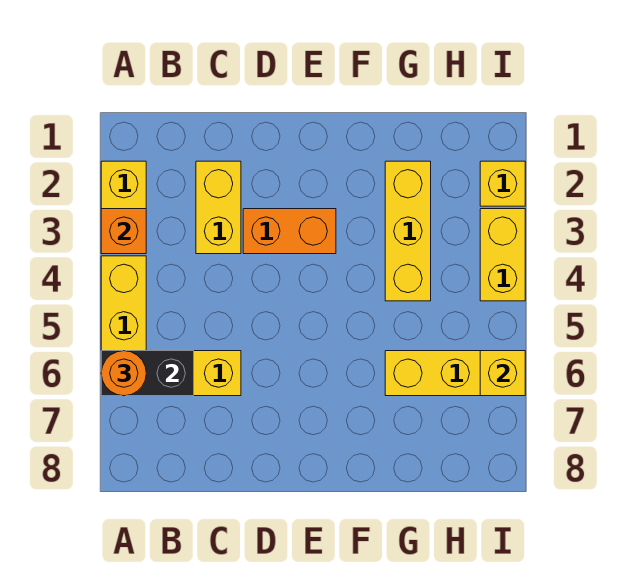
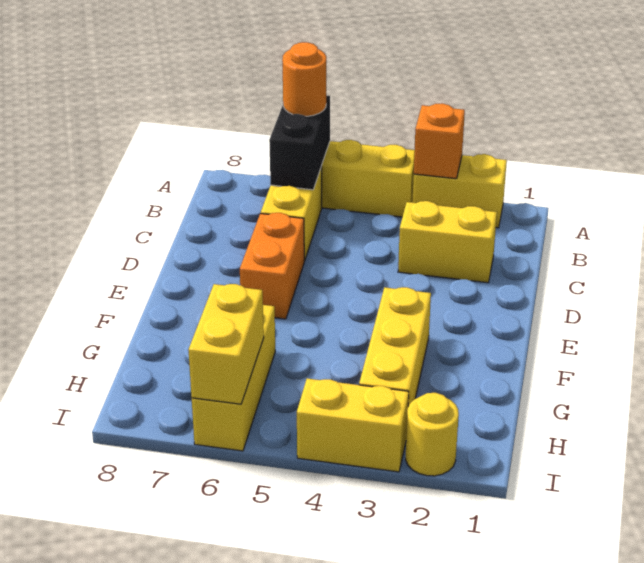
orange brick D3:E3 level 1 -> orange brick D6:E6 level 1
yellow brick G2:G4 level 1 -> yellow brick F3:H3 level 1
yellow brick I2 level 1 -> yellow round brick I2 level 1
yellow brick I6 level 2 -> yellow brick H6:I6 level 2

